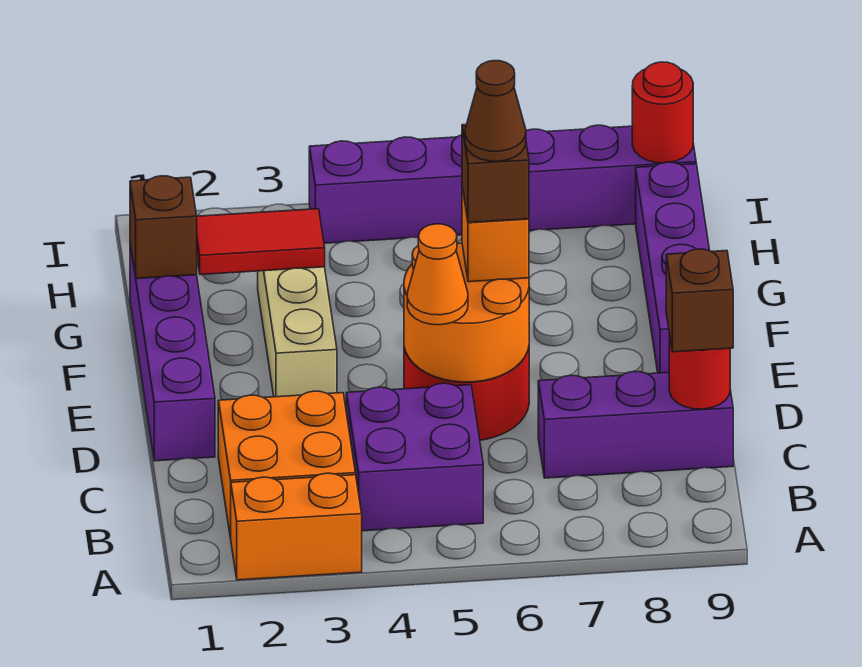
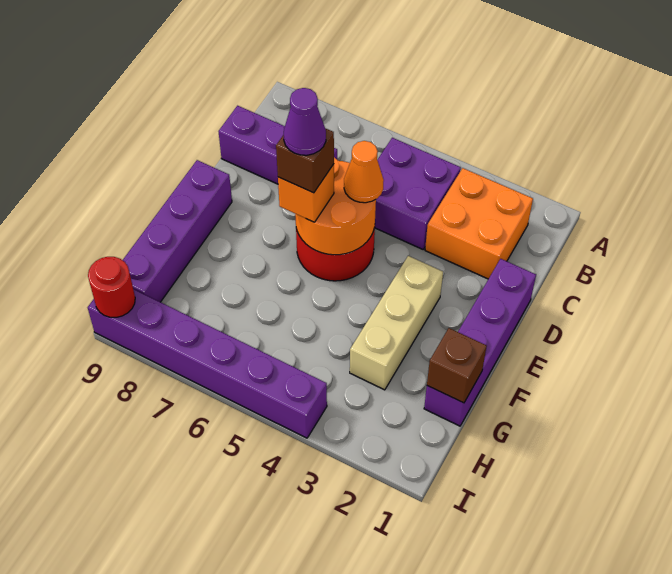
orange brick A2:A3 level 1 -> none
red round brick C9 level 2 -> none
brown brick C9 level 3 -> none
brown cone E6 level 5 -> purple cone E6 level 5
red tile G2:G3 level 2 -> none

